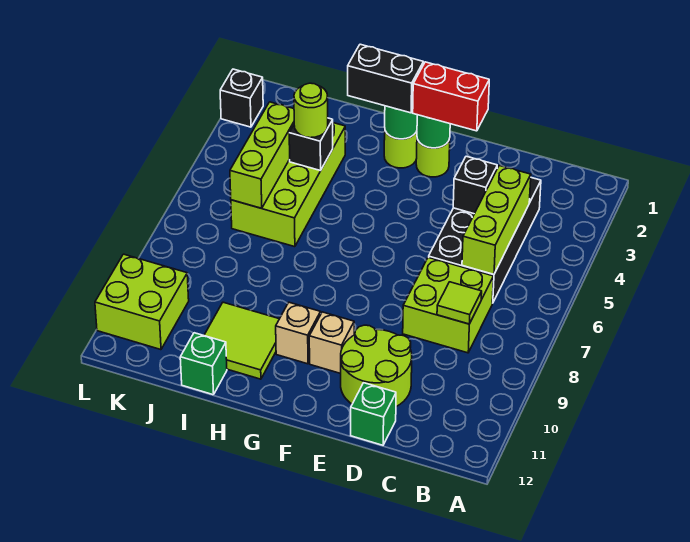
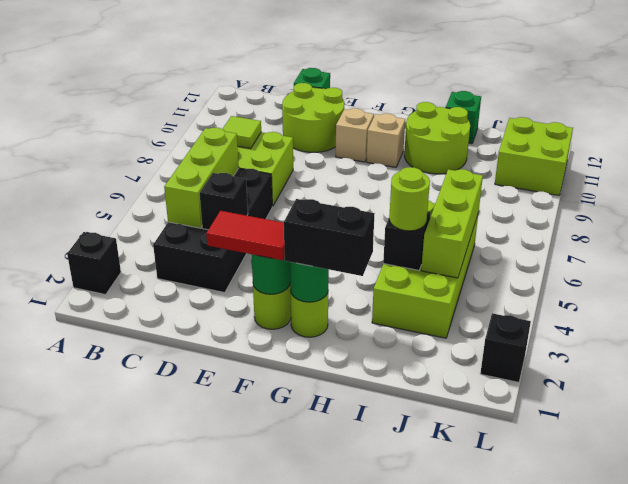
none -> black brick A2 level 1
red brick E2:F2 level 3 -> red tile E2:F2 level 3
lime tile H10:I11 level 1 -> lime round brick H10:I11 level 1

